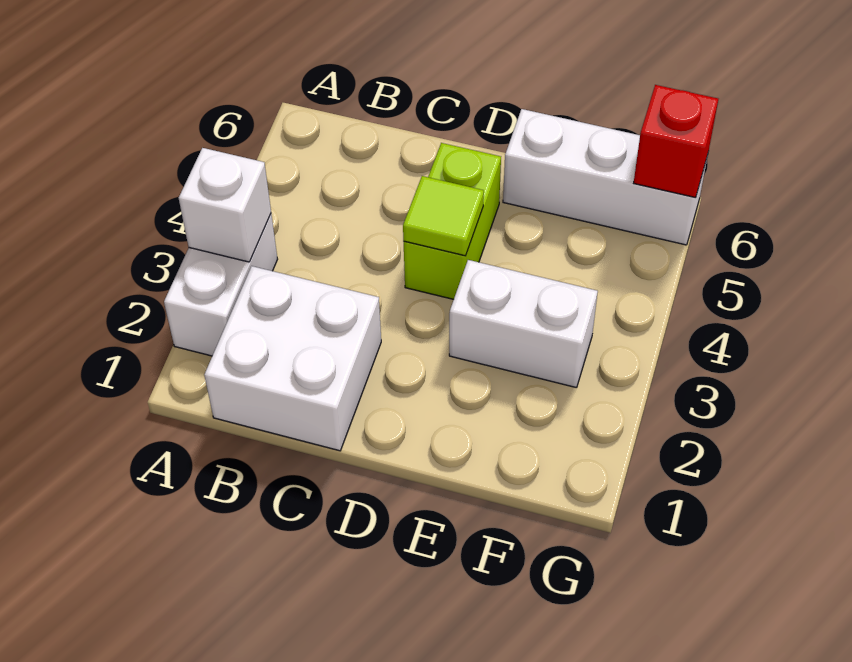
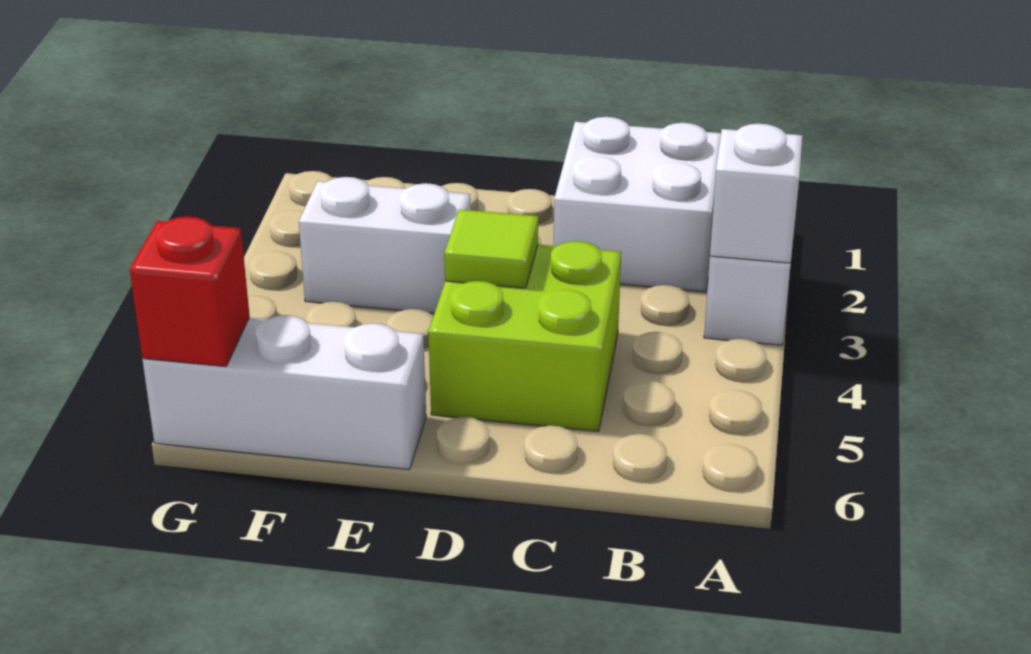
lime brick D4:D5 level 1 -> lime brick C4:D5 level 1

